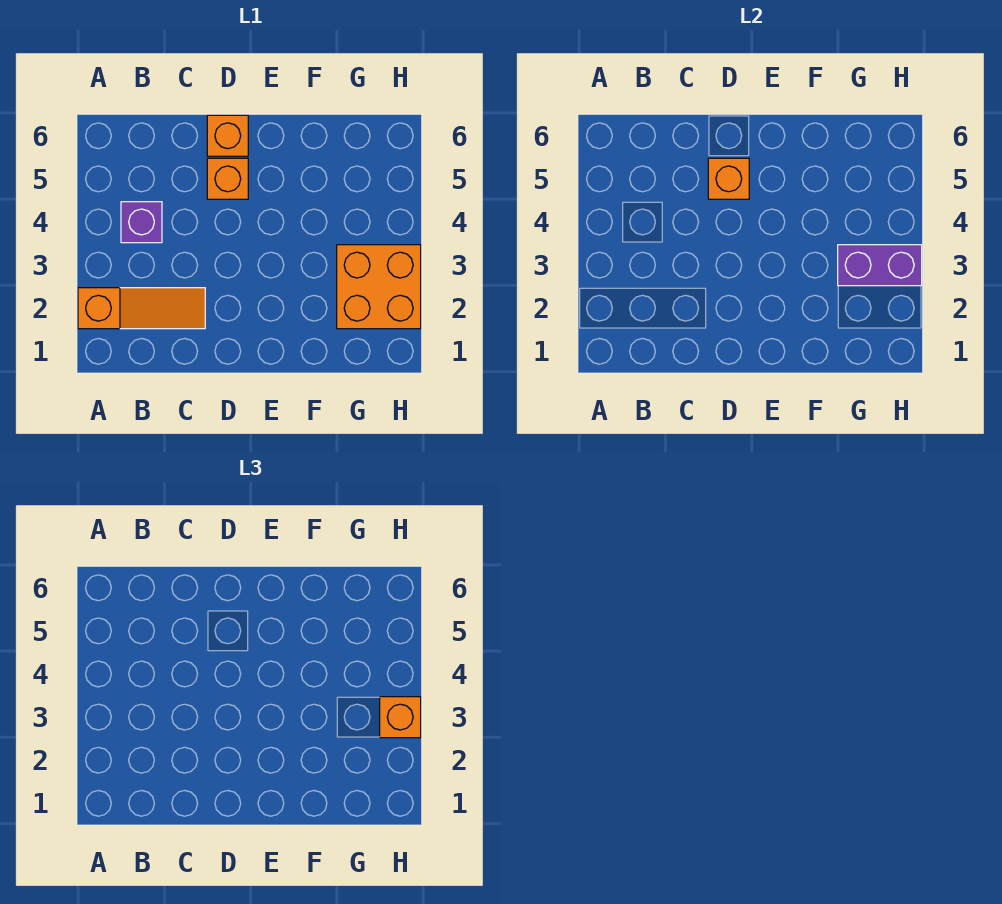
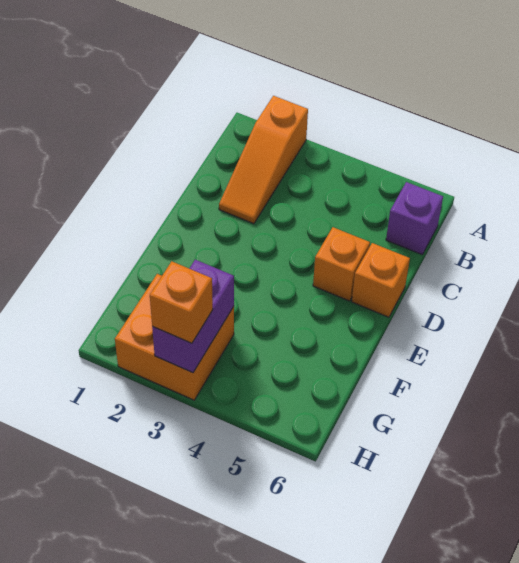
purple brick B4 level 1 -> purple brick B6 level 1
orange brick D5 level 2 -> none

